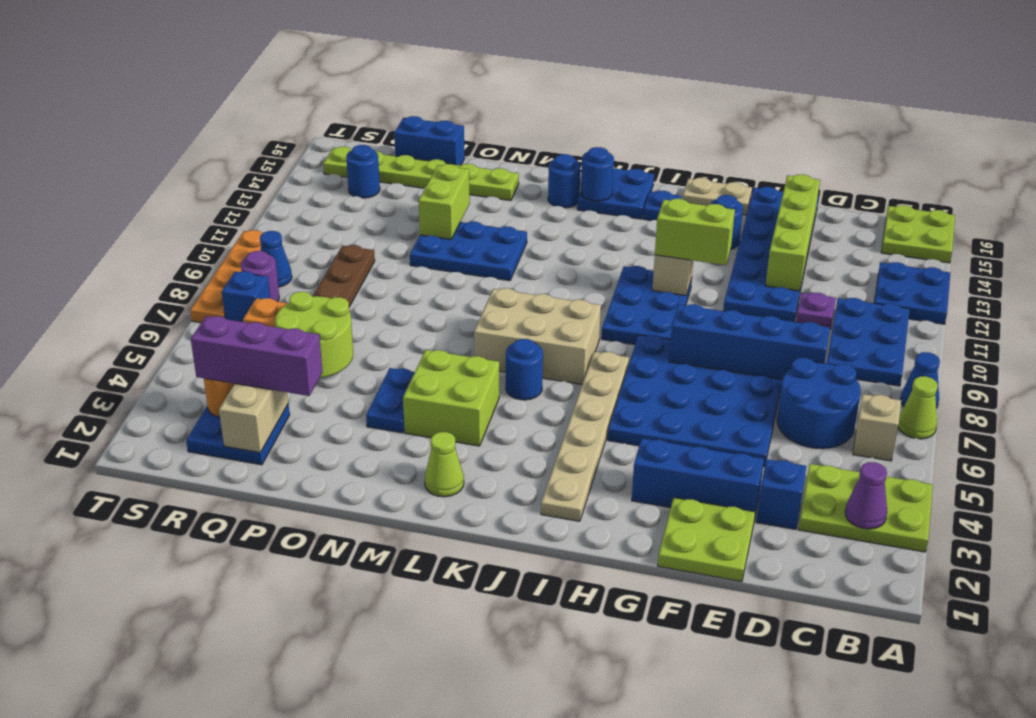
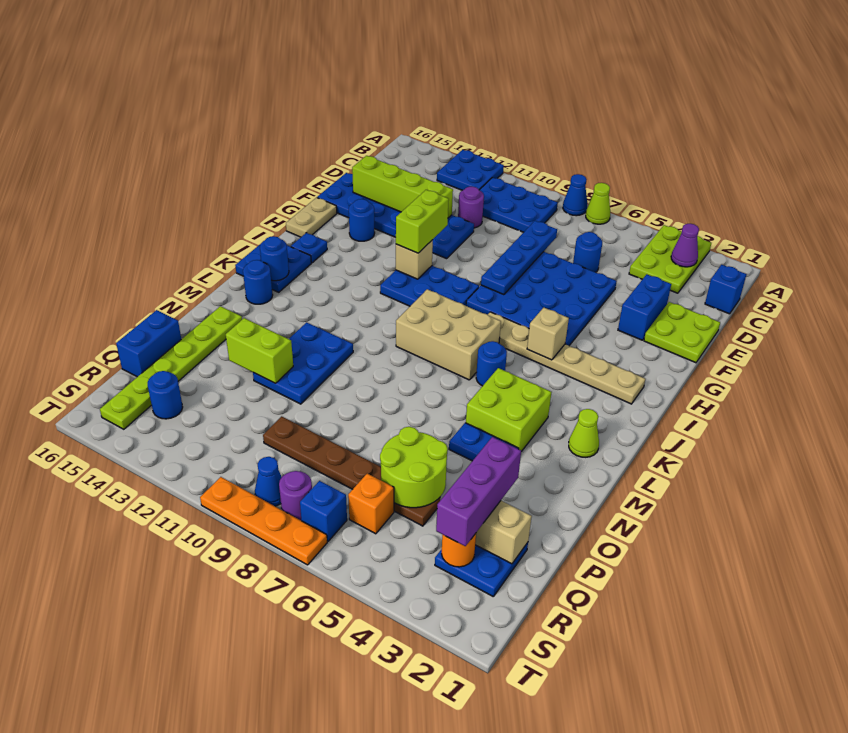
lime plate A15:B16 level 1 -> none
tan brick B6 level 1 -> tan brick I5 level 2
blue round brick C6:D7 level 1 -> blue round brick D6 level 1
blue brick D3 level 1 -> blue brick C1 level 1
blue brick D8:G8 level 2 -> blue plate D8:G8 level 2
purple plate D11 level 1 -> purple round brick D11 level 1
blue brick E3:G3 level 1 -> blue brick E3:F3 level 1
tan brick J7:L8 level 1 -> tan brick J7:K9 level 1

